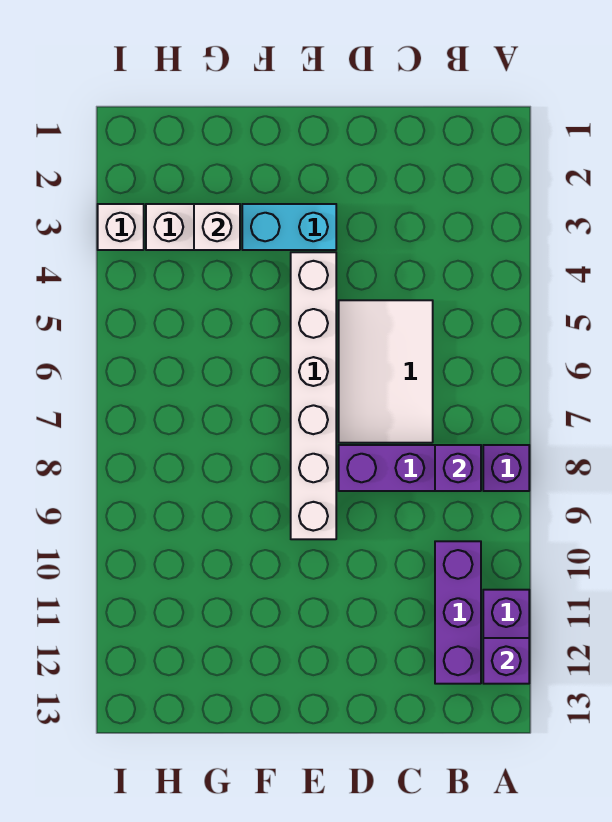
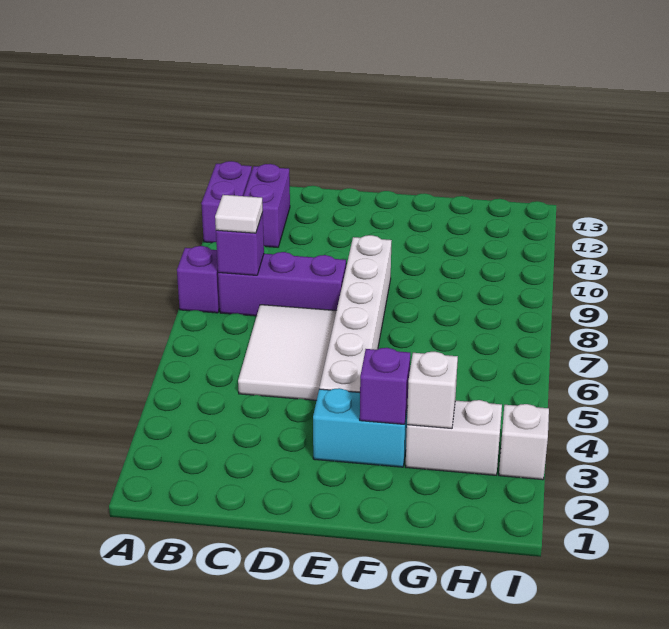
purple brick A12 level 2 -> purple brick F3 level 2
none -> white tile B8 level 3
purple brick B10:B12 level 1 -> purple brick B11:B12 level 1

